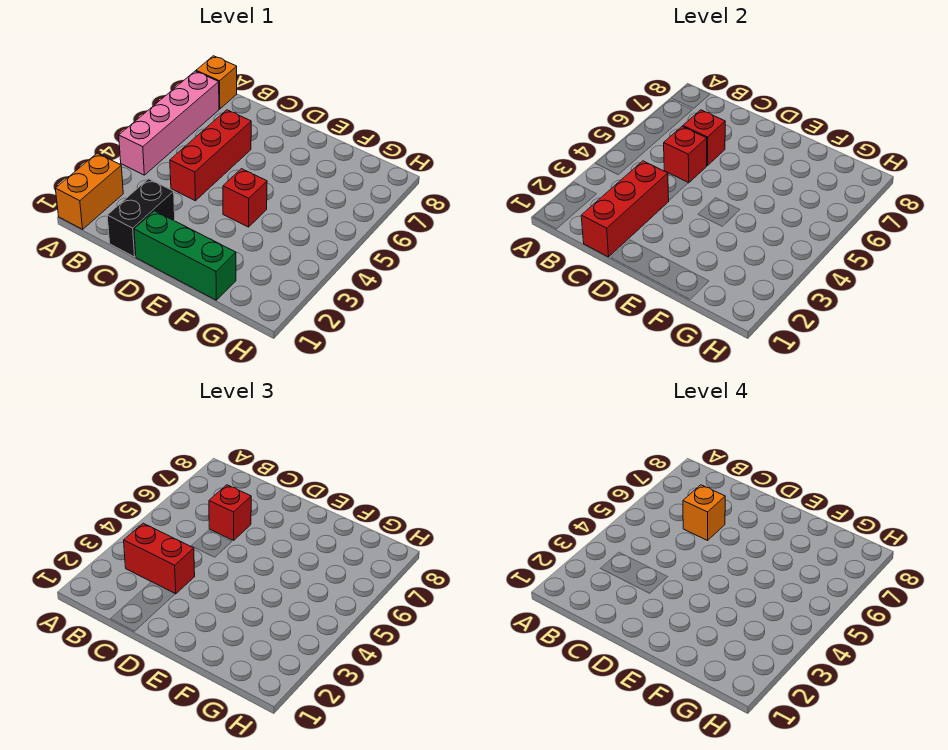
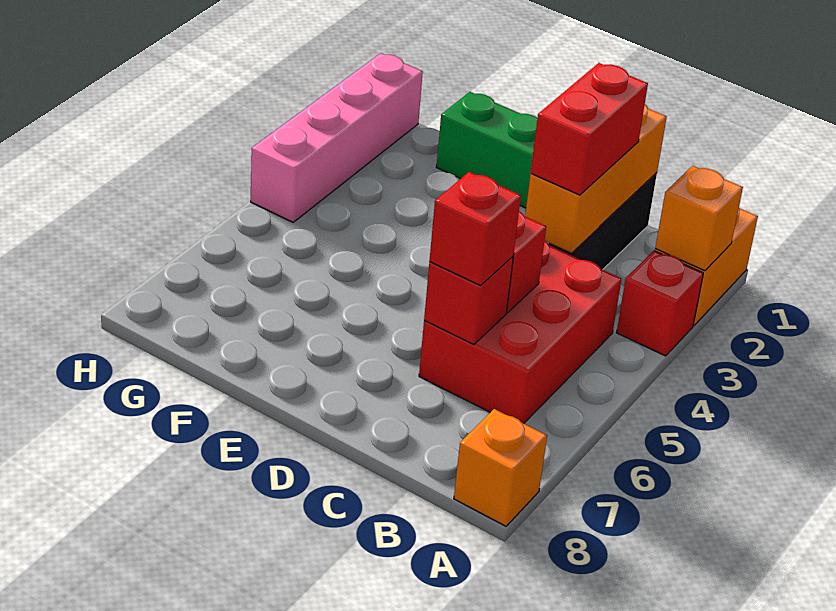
pink brick A4:A7 level 1 -> pink brick H1:H4 level 1
red brick B3:C3 level 3 -> red brick C2:C3 level 3
red brick C1:C3 level 2 -> orange brick C1:C3 level 2
red brick C4:C6 level 1 -> red brick B4:C6 level 1
orange brick C6 level 4 -> orange brick A2 level 2
red brick E4 level 1 -> red brick A3 level 1

